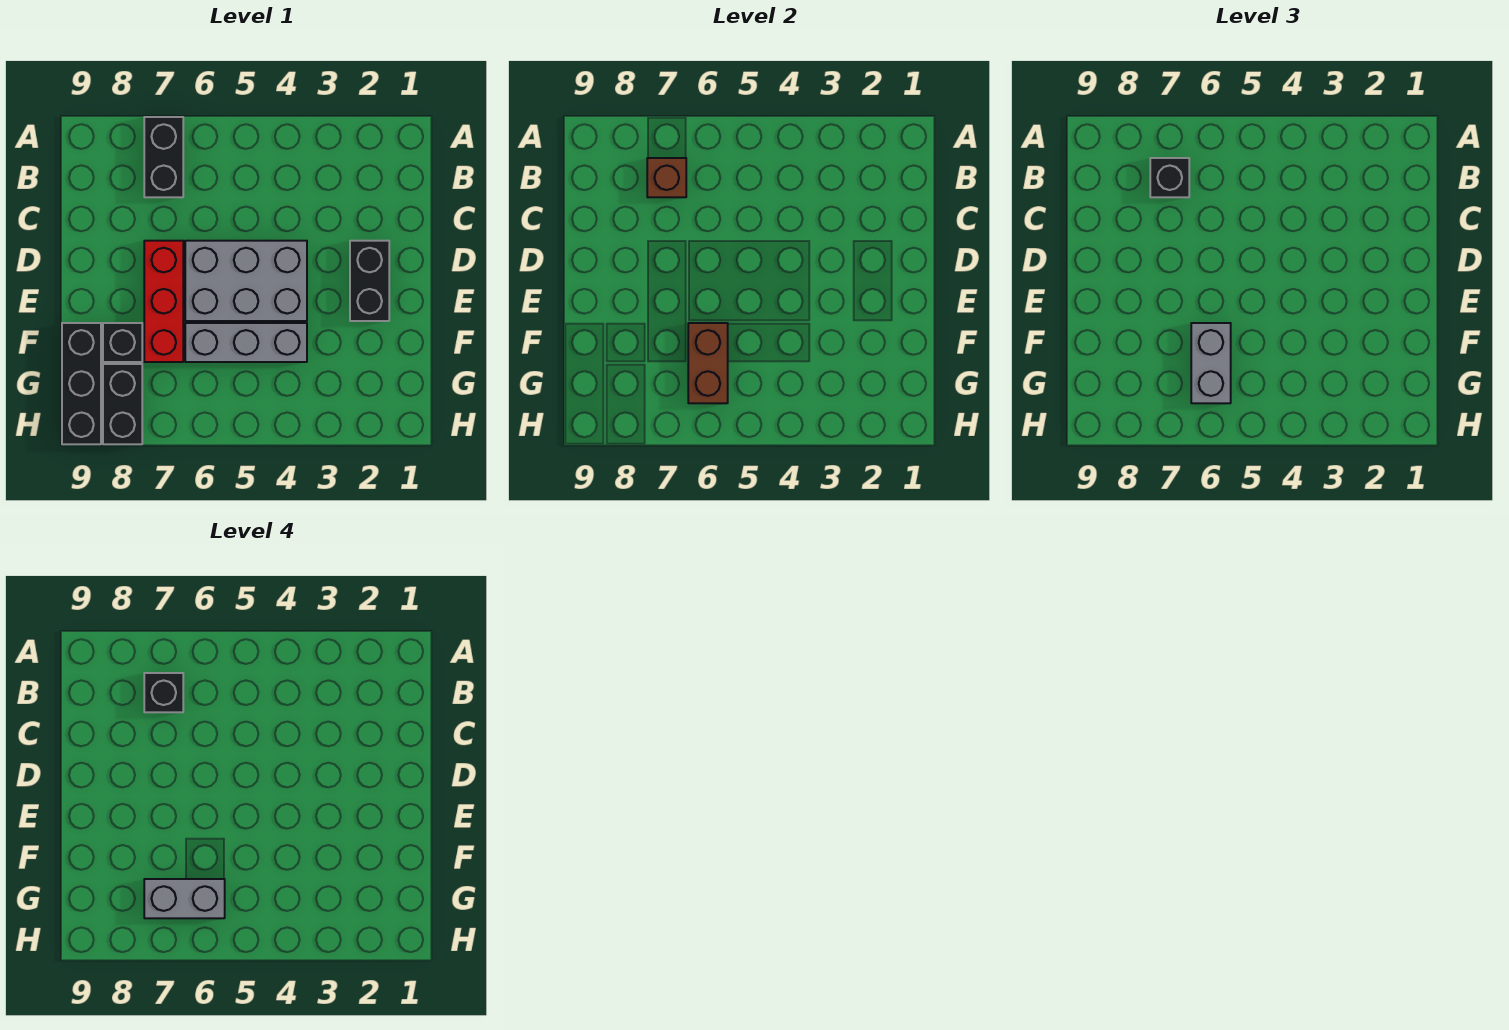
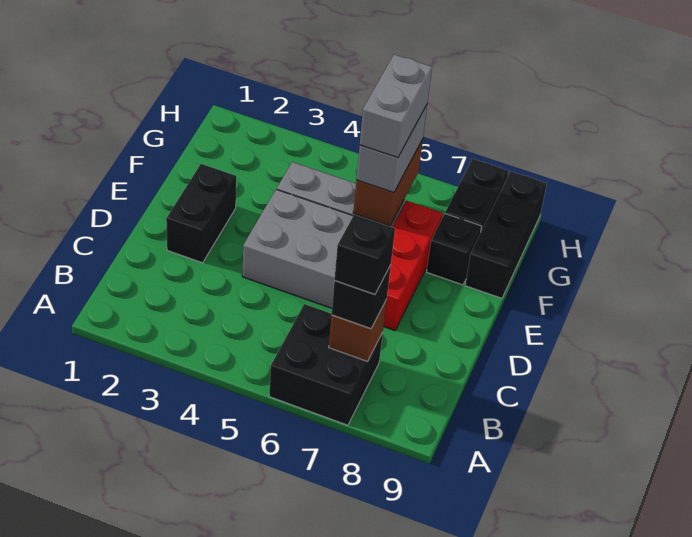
black brick A7:B7 level 1 -> black brick A6:B7 level 1
grey brick G6:G7 level 4 -> grey brick F6:G6 level 4

